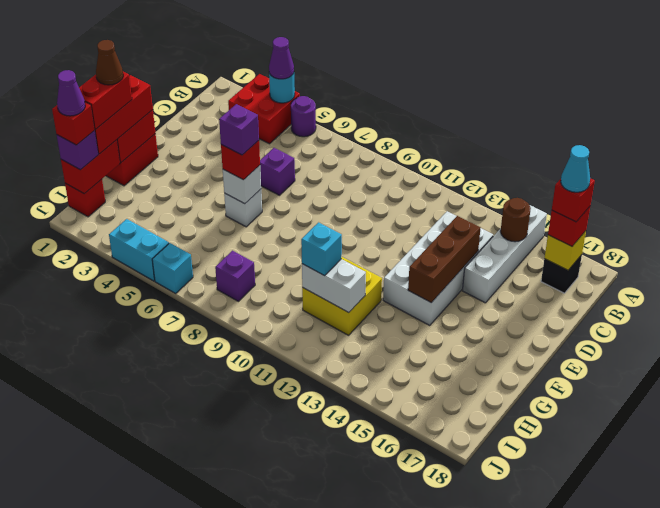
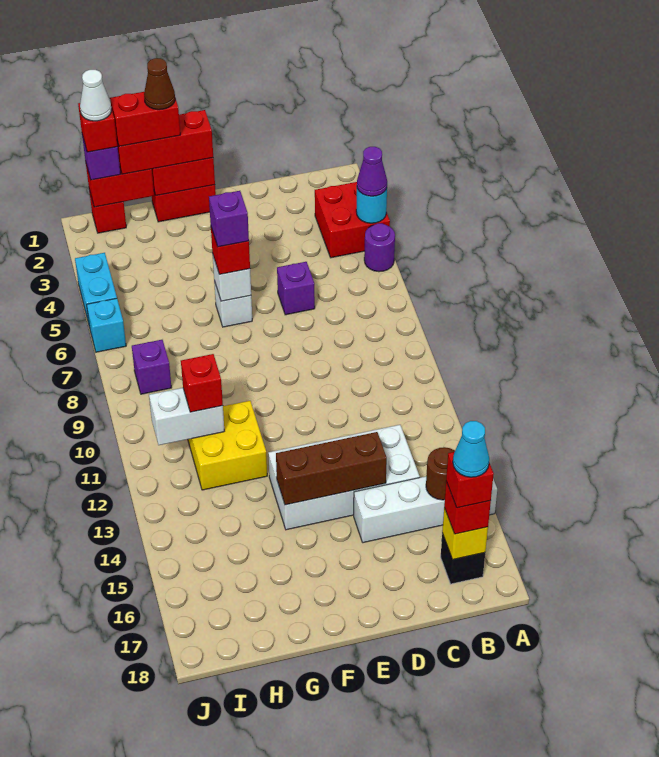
white brick H11:H12 level 2 -> white brick H11:I11 level 2
cyan brick H11 level 3 -> red brick H11 level 3
purple cone I1 level 5 -> white cone I1 level 5

